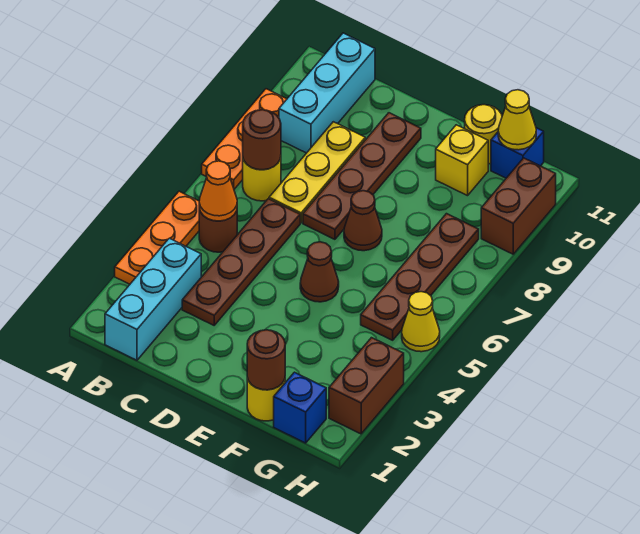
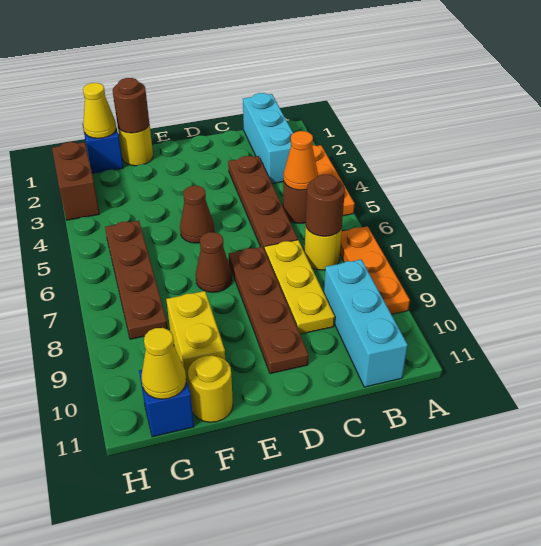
yellow brick F10 level 1 -> yellow brick F9:F10 level 1
yellow cone H5 level 1 -> yellow cone G1 level 2
brown brick H9:H10 level 1 -> none

